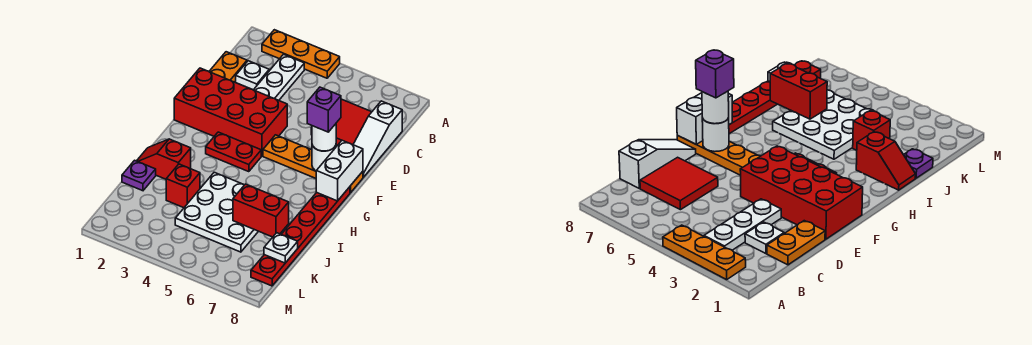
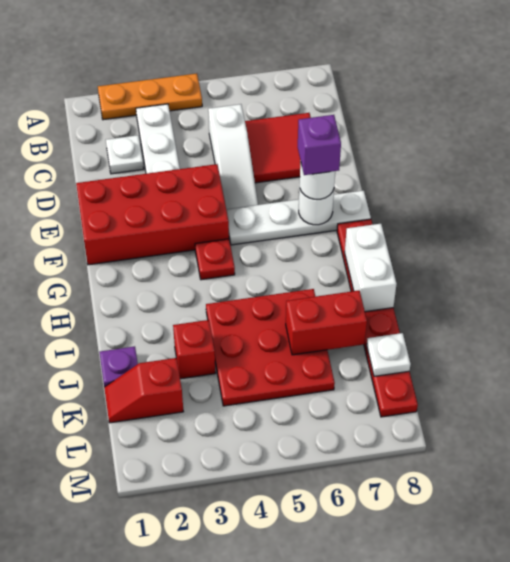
orange plate C1:D1 level 1 -> none
white slope C8:E8 level 1 top C -> white slope C5:E5 level 1 top C
orange plate F5:F8 level 1 -> white plate F5:F8 level 1
white brick F8:G8 level 2 -> white brick H8:I8 level 2
red plate G3:G4 level 1 -> red plate G4 level 1
red slope I1:I2 level 1 top 2 -> red slope K1:K2 level 1 top 2
white plate I4:K6 level 1 -> red plate I4:K6 level 1

